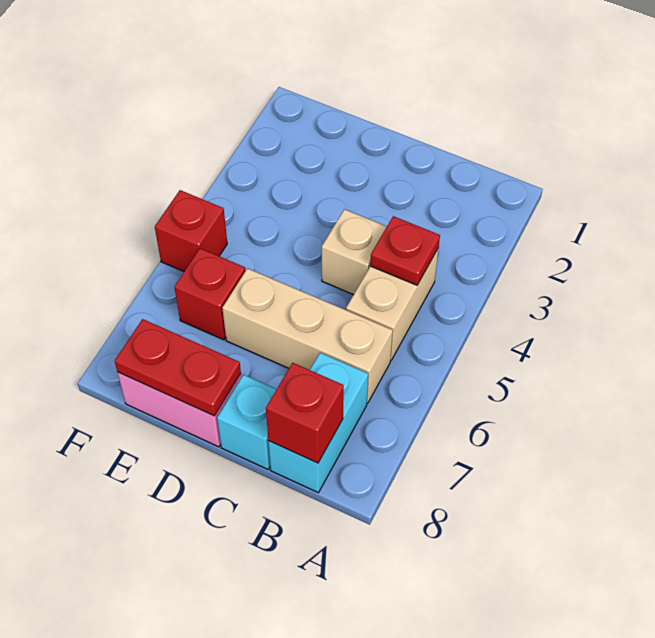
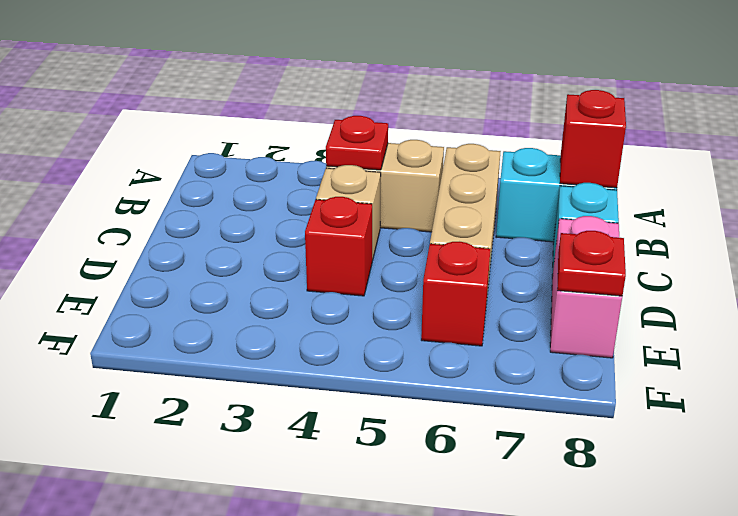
red plate D8:E8 level 2 -> red plate E8 level 2
red brick F5 level 1 -> red brick D4 level 1

